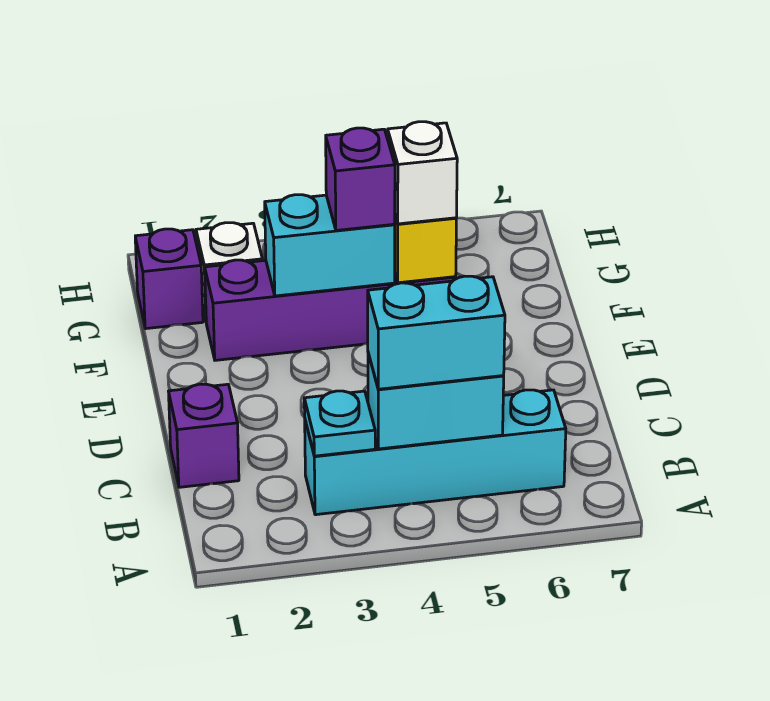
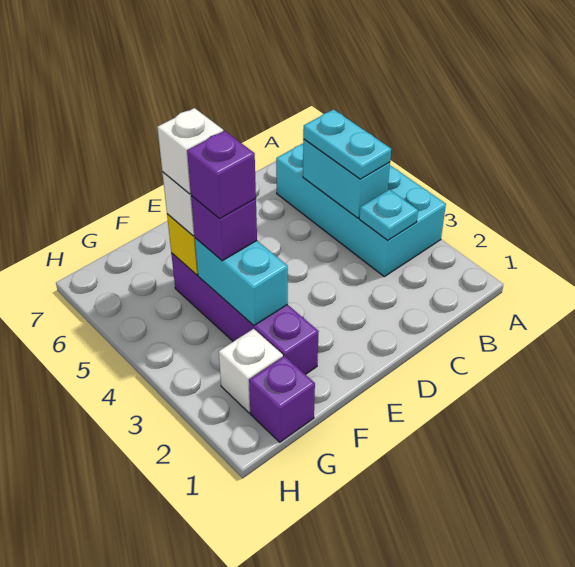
cyan brick B3:B6 level 1 -> cyan brick A3:B6 level 1
cyan brick B4:B5 level 3 -> cyan plate B4:B5 level 3
purple brick C1 level 1 -> purple brick F4 level 4
none -> white brick F5 level 4

